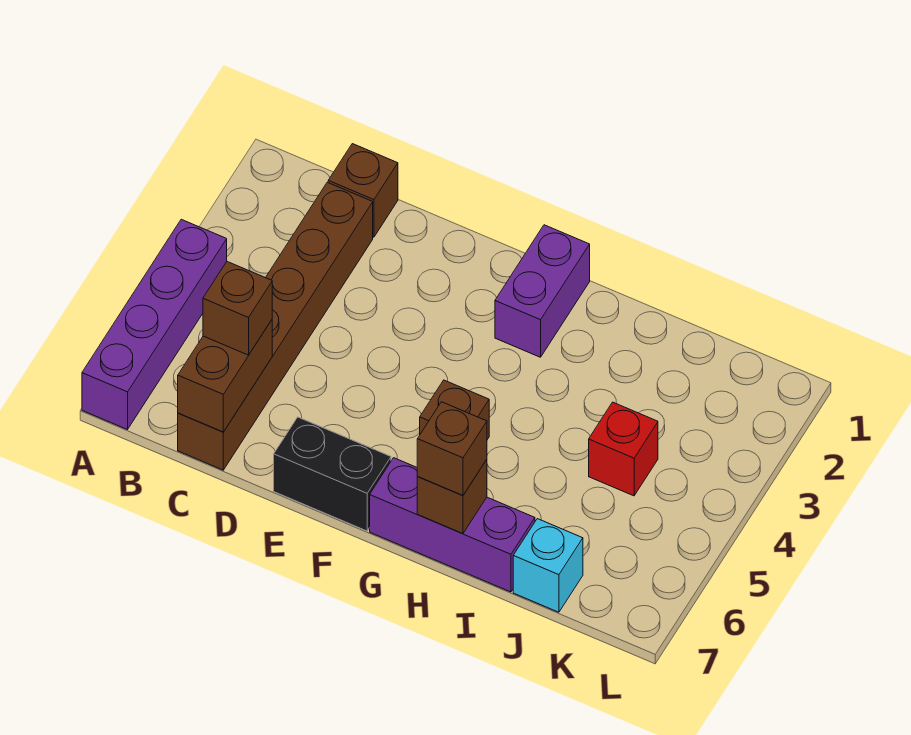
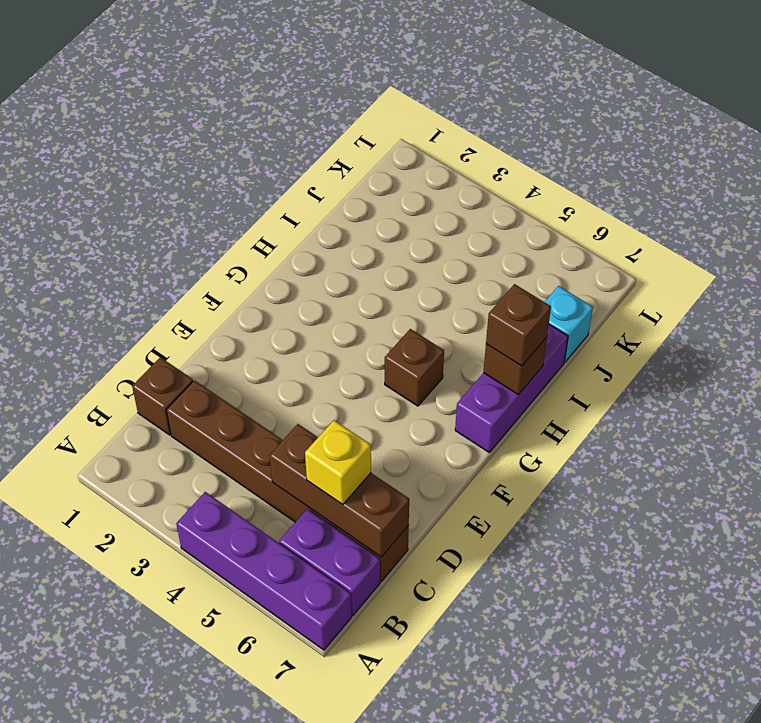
brown brick C6:C7 level 2 -> brown brick C5:C7 level 2
brown brick C6 level 3 -> yellow brick C6 level 3
black brick E7:F7 level 1 -> none
purple brick G1:G2 level 1 -> purple brick B6:B7 level 1
red brick J4 level 1 -> none

